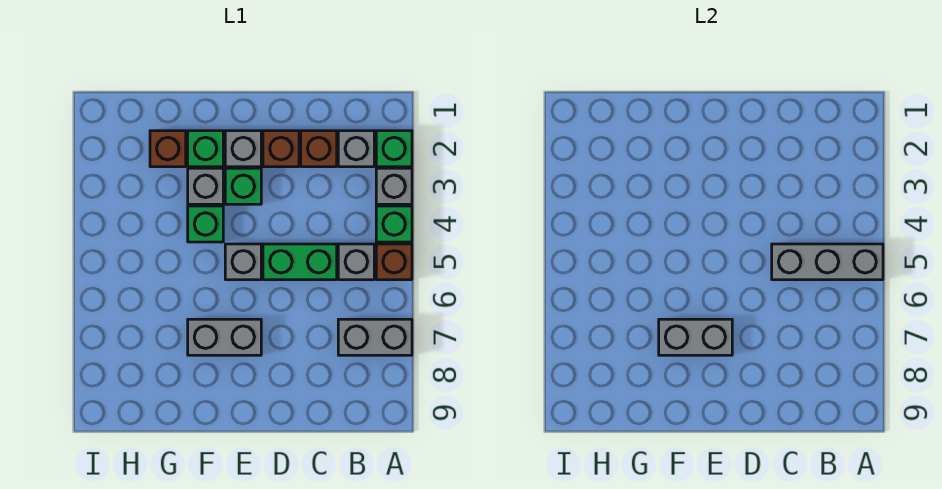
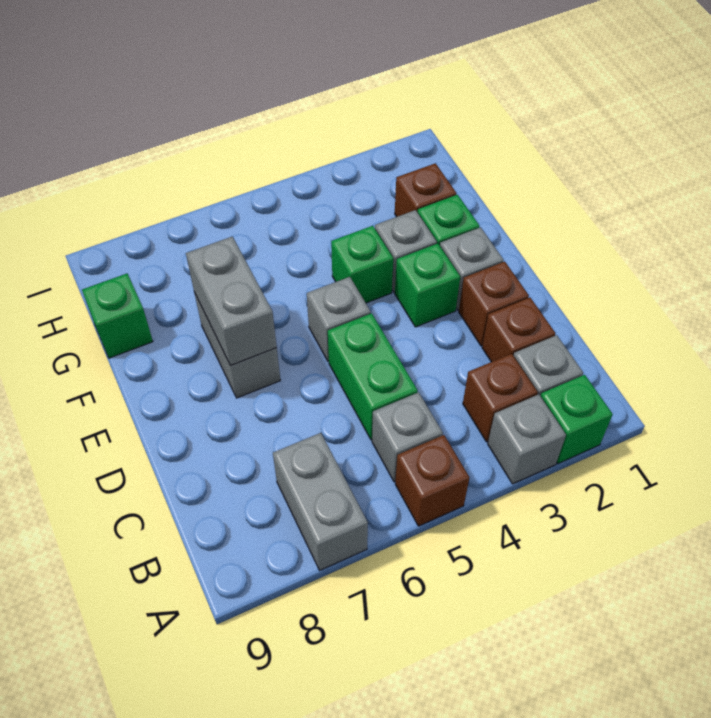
green brick A4 level 1 -> green brick G9 level 1
grey brick A5:C5 level 2 -> none
none -> brown brick B3 level 1

